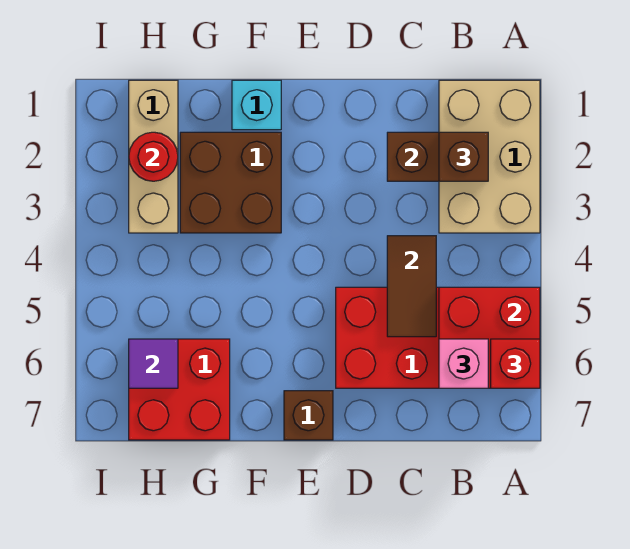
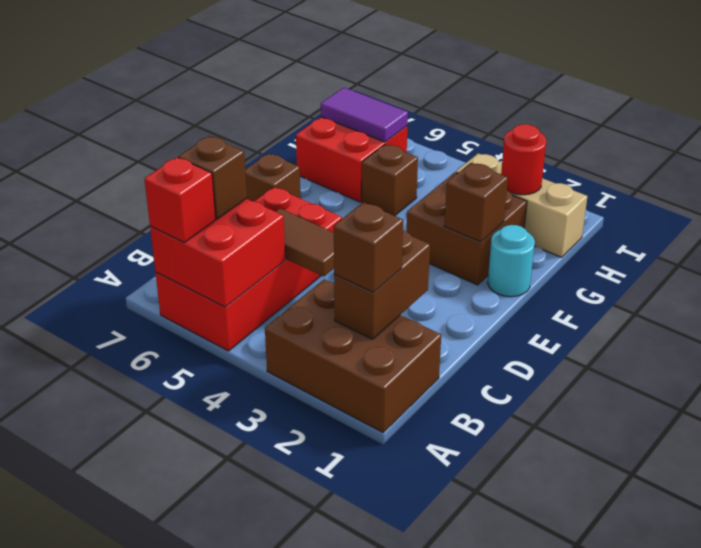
tan brick A1:B3 level 1 -> brown brick A1:B3 level 1
pink brick B6 level 3 -> brown brick B6 level 3
cyan brick F1 level 1 -> cyan round brick F1 level 1
none -> brown brick F2 level 2
none -> brown brick G5 level 1
purple tile H6 level 2 -> purple tile H6:H7 level 2

